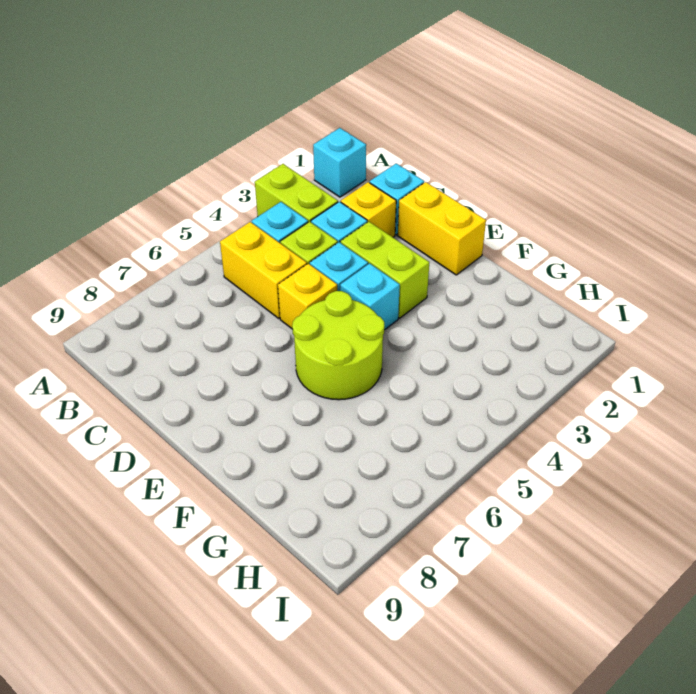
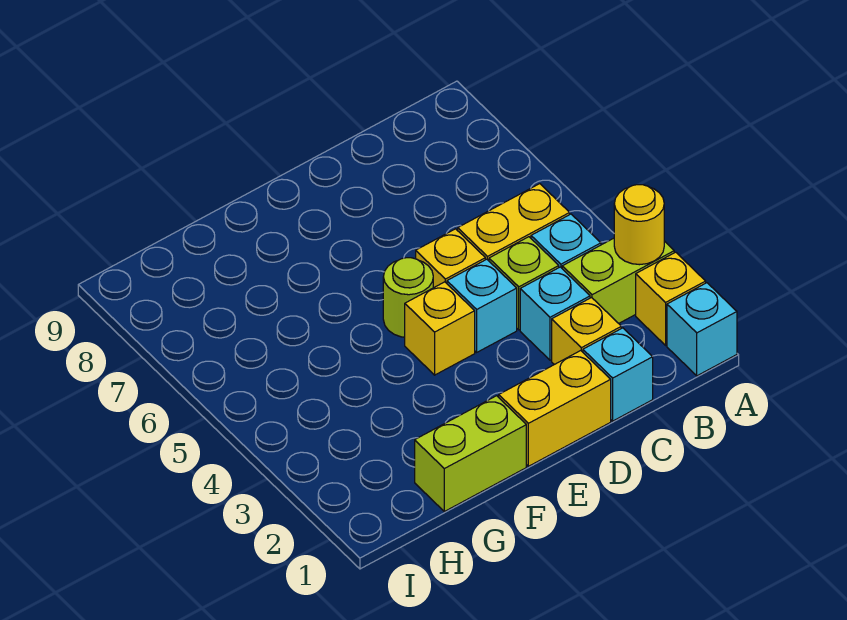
none -> yellow brick A2 level 1
none -> yellow round brick A3 level 2
lime brick D3:E3 level 1 -> lime brick F1:G1 level 1
cyan brick E4 level 1 -> yellow brick E4 level 1
lime round brick E5:F6 level 1 -> lime round brick E5 level 1

